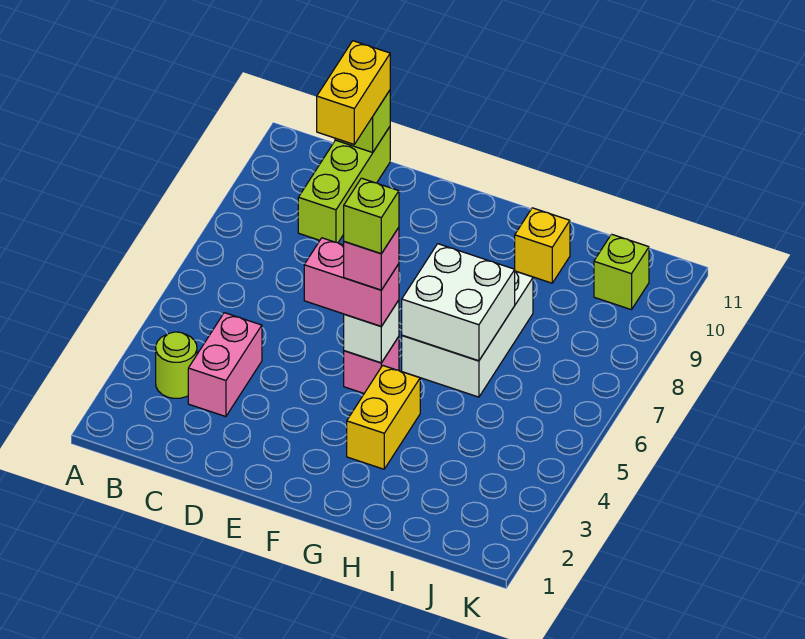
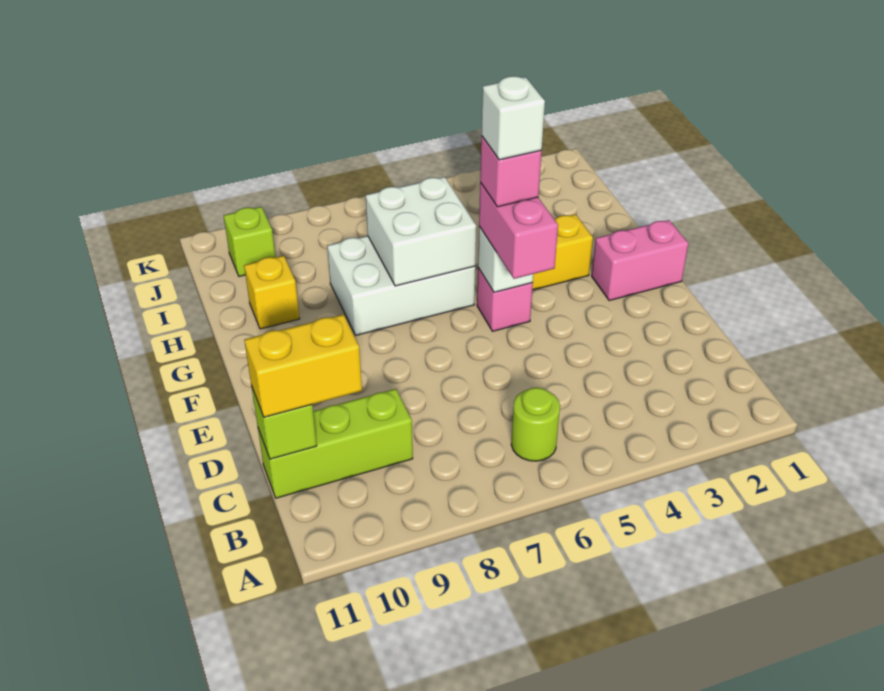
lime round brick B3 level 1 -> lime round brick B6 level 1
pink brick C3:C4 level 1 -> pink brick F1:F2 level 1
lime brick F5 level 5 -> white brick F5 level 5

